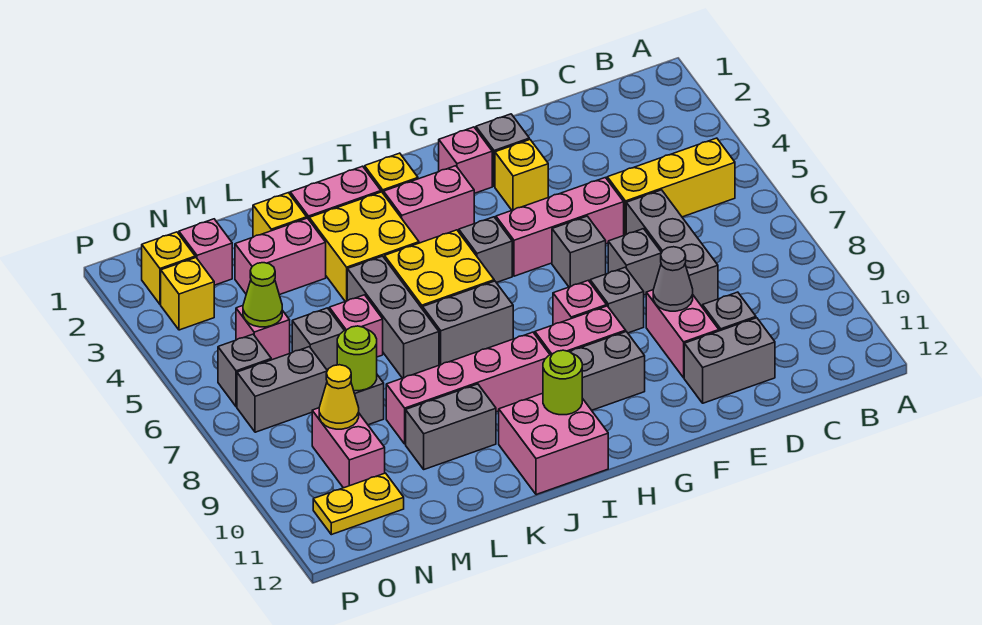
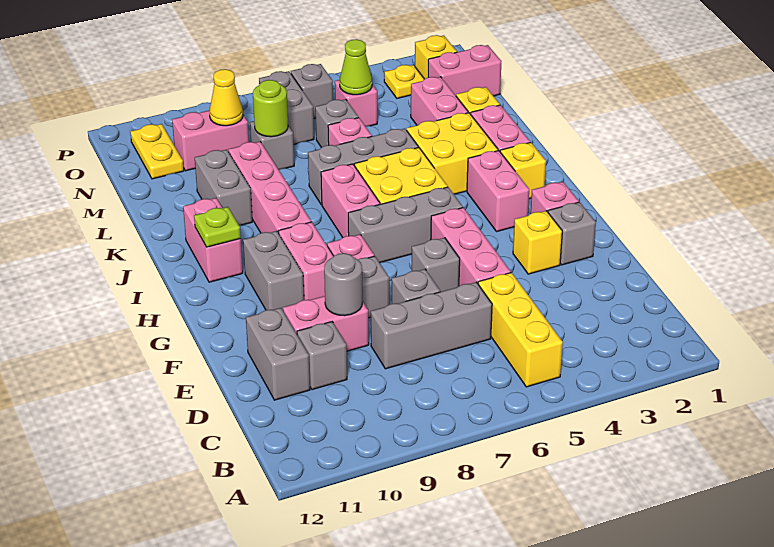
grey cone E9 level 2 -> grey round brick E9 level 2
grey brick H5 level 1 -> grey brick H5:H7 level 1
grey brick I7:J7 level 1 -> pink brick I7:J7 level 1
pink brick I11:J12 level 1 -> pink brick I11:J11 level 1
lime round brick I11 level 2 -> lime plate I11 level 2
pink brick N2 level 1 -> pink brick N1:N2 level 1
yellow brick O3 level 1 -> yellow plate O3 level 1

